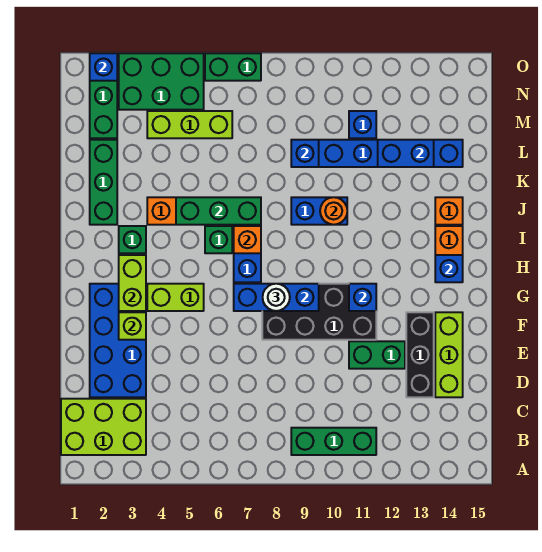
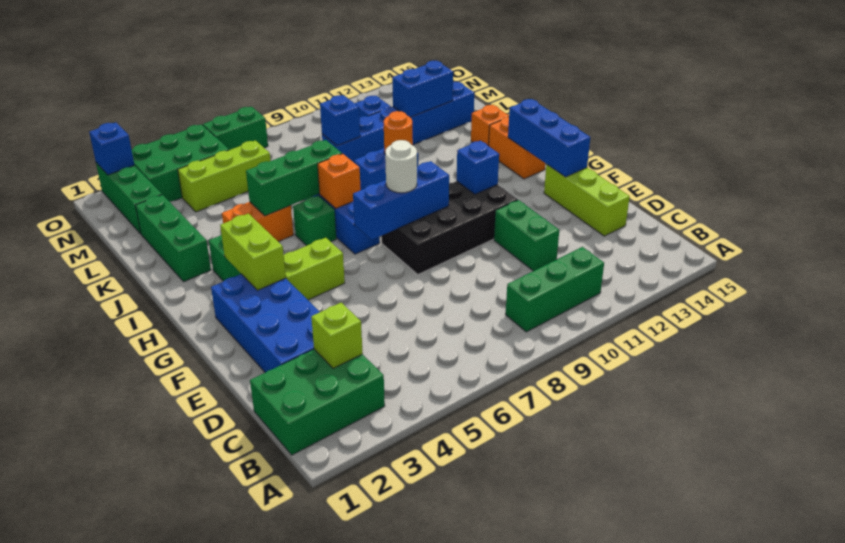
lime brick B1:C3 level 1 -> green brick B1:C3 level 1
black brick D13:F13 level 1 -> none
green brick E11:E12 level 1 -> green brick D11:E11 level 1
lime brick F3 level 2 -> lime brick C3 level 2
blue brick H14 level 2 -> blue brick F14:H14 level 2

